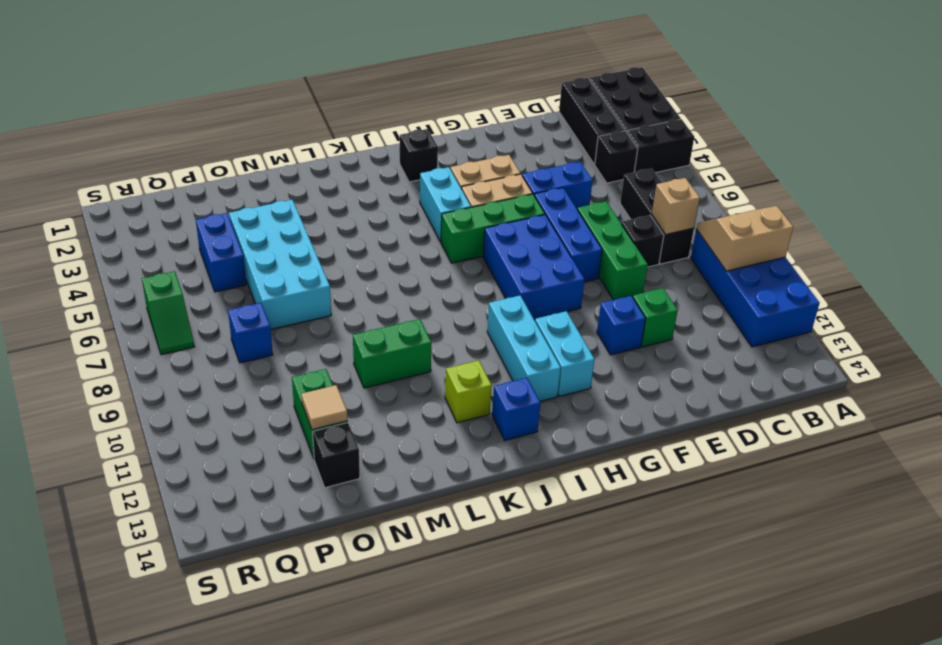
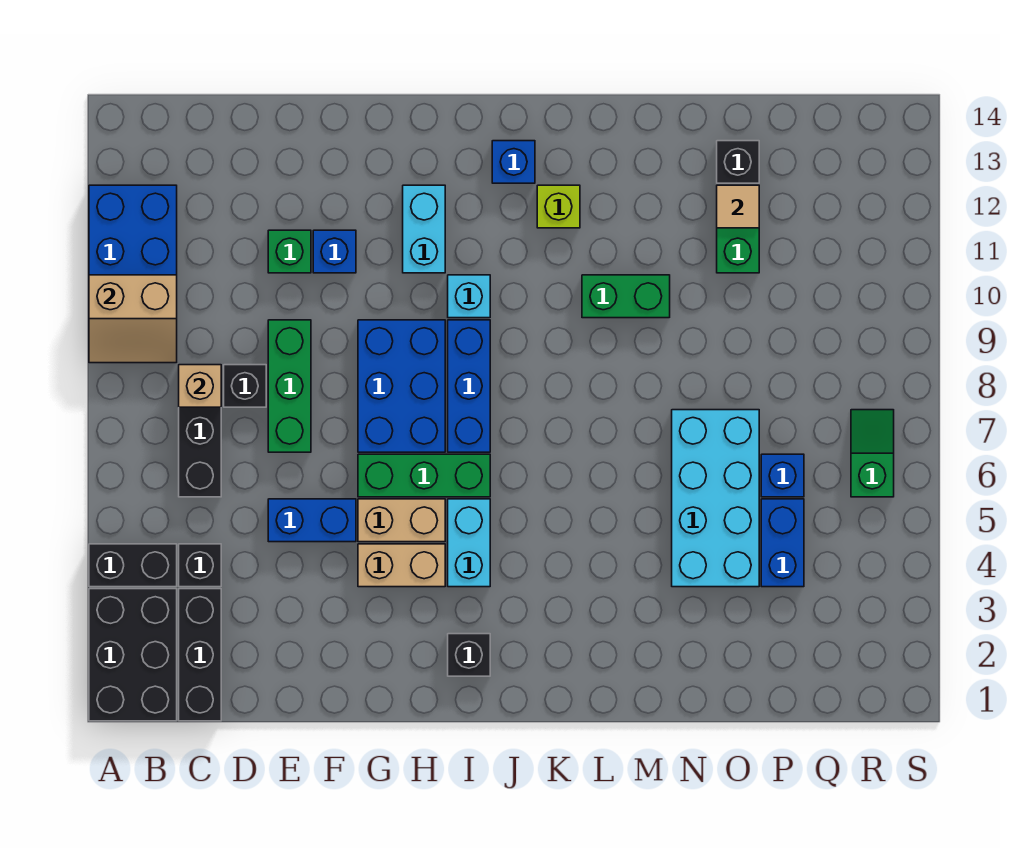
blue brick F6:F8 level 1 -> blue brick I7:I9 level 1
cyan brick I10:I12 level 1 -> cyan brick I10 level 1
blue brick P8 level 1 -> blue brick P6 level 1

